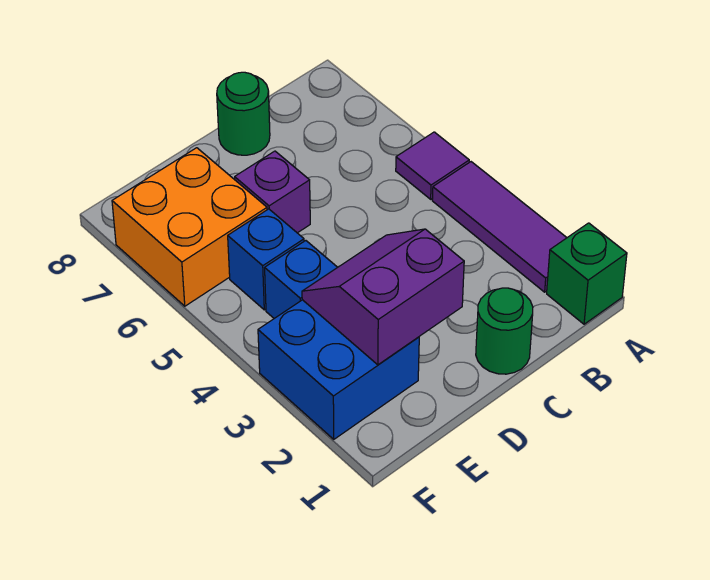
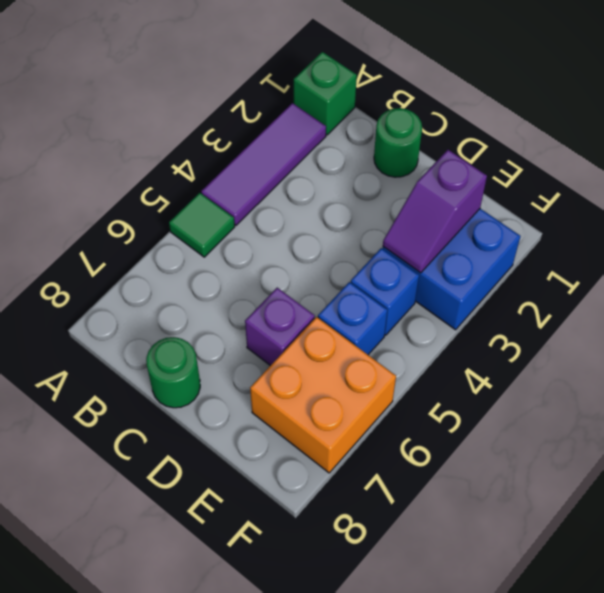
purple tile A5 level 1 -> green tile A5 level 1
purple slope D2:E3 level 2 top 2 -> purple slope E2:E3 level 2 top 2

